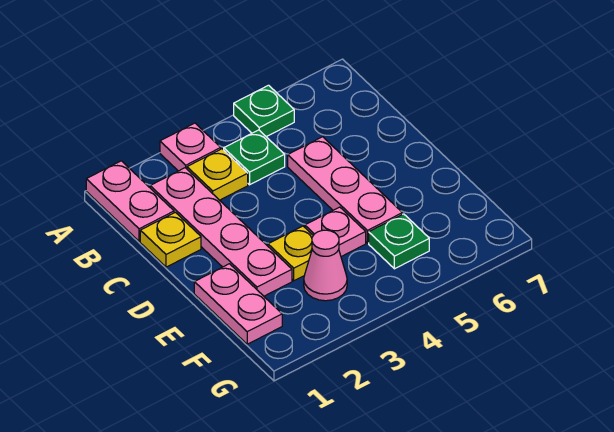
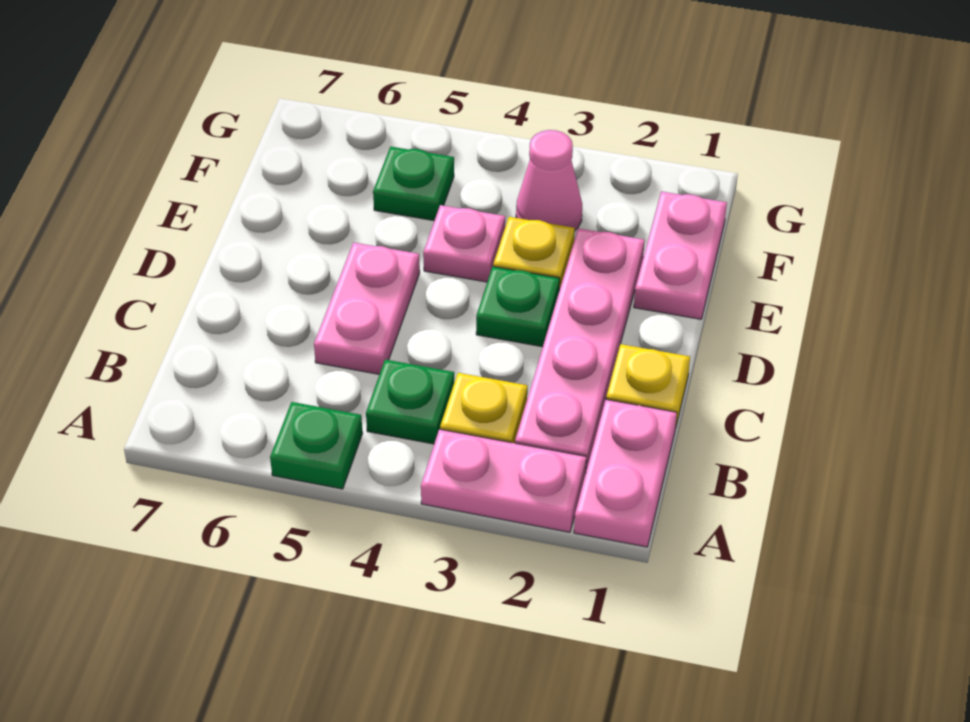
pink plate A3 level 1 -> pink plate A2:A3 level 1
pink plate C5:E5 level 1 -> pink plate C5:D5 level 1
none -> green plate D3 level 1

